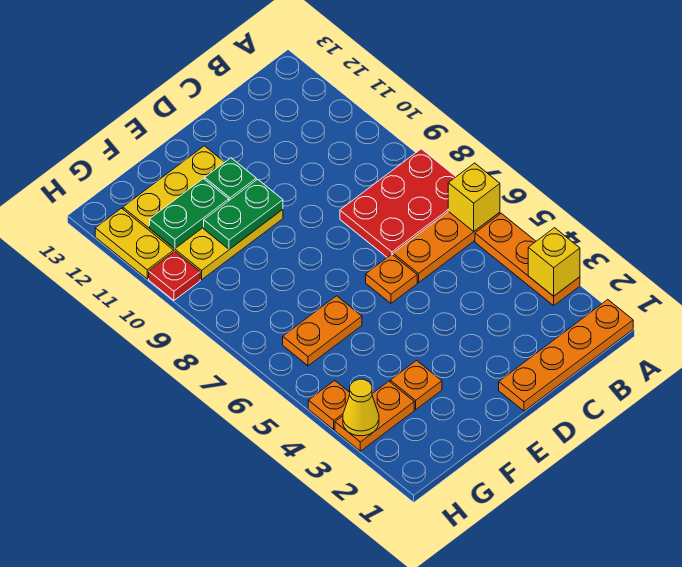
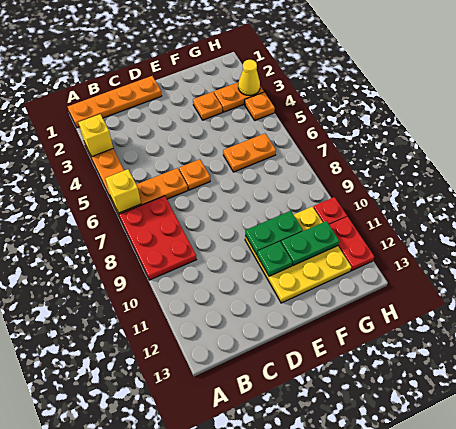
red plate A7:C8 level 1 -> red plate A7:B9 level 1
yellow plate H11:H12 level 1 -> red plate H11:H12 level 1

